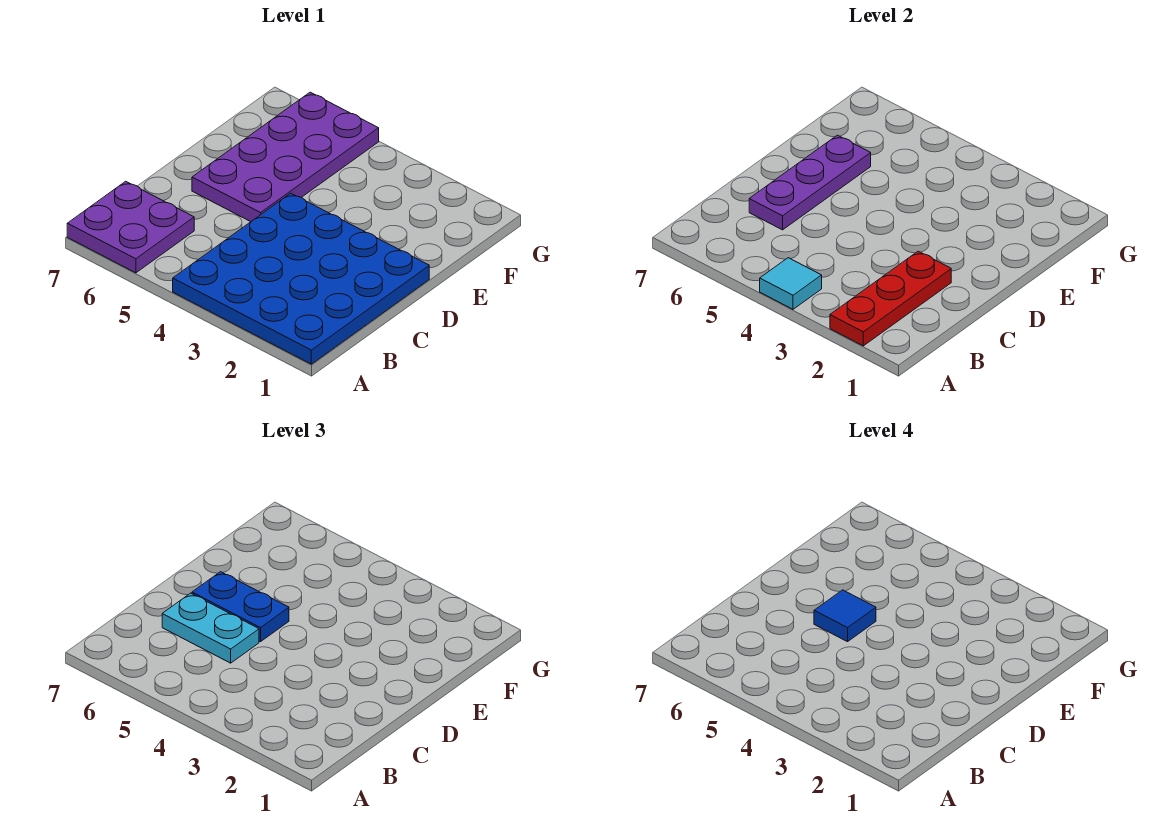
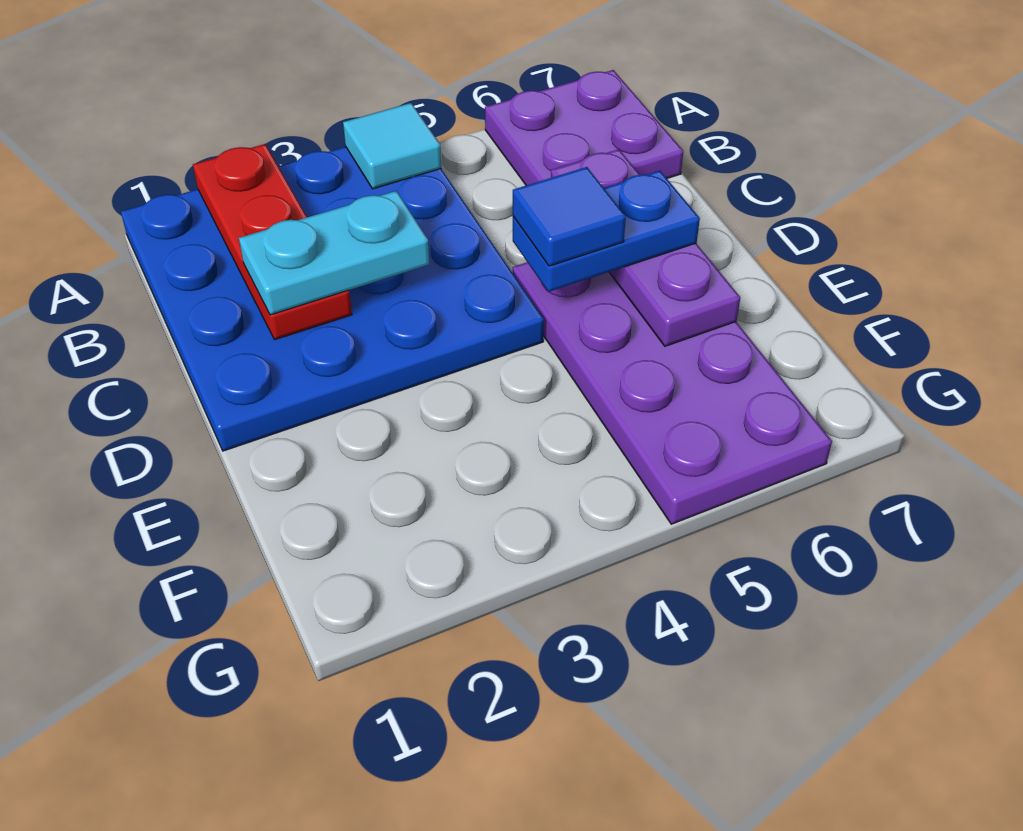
cyan plate C5:C6 level 3 -> cyan plate C2:C3 level 3

